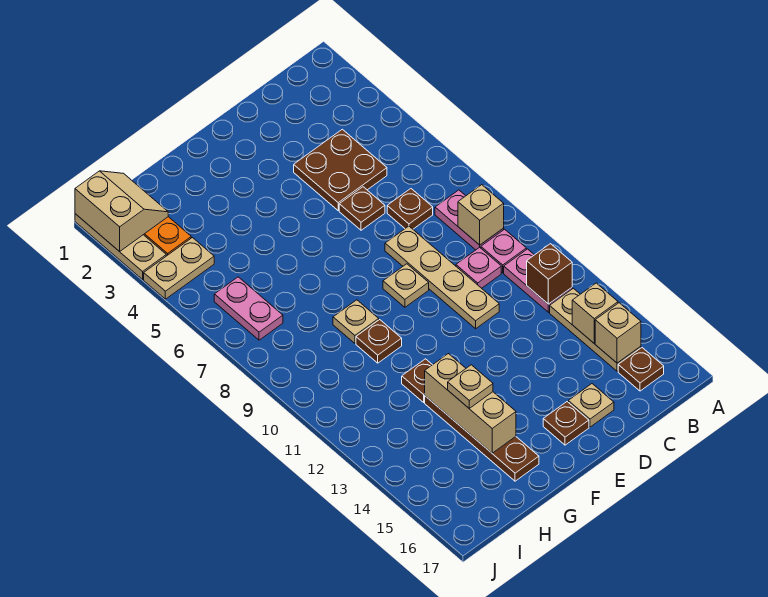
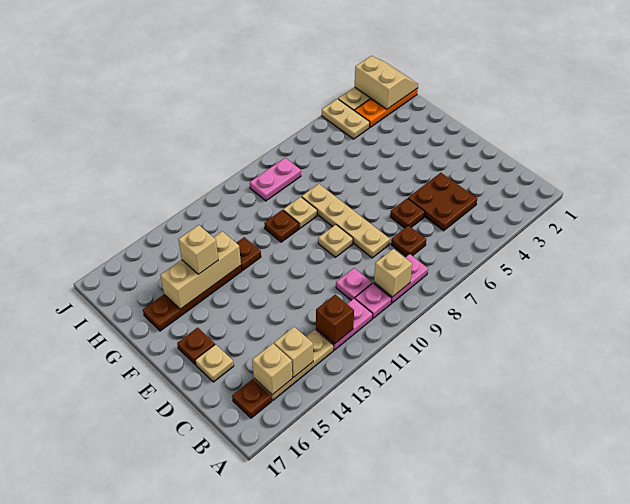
tan plate D8:D11 level 1 -> tan plate D8:G8 level 1
tan plate G14 level 3 -> tan brick G14 level 3
tan slope I1:J2 level 2 top J -> tan slope I1:J2 level 2 top 2
pink plate I6:I7 level 1 -> pink plate I8:I9 level 1

